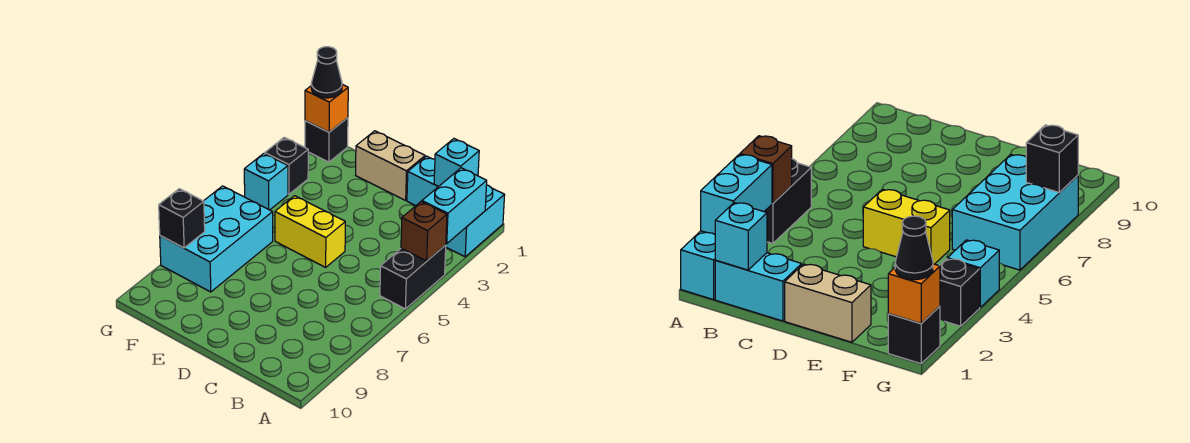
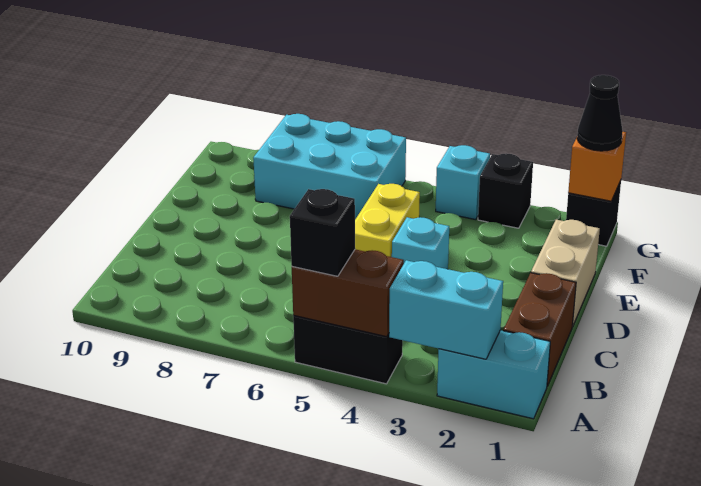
brown brick A4 level 2 -> brown brick A4:A5 level 2
cyan brick B1:C1 level 1 -> brown brick B1:C1 level 1
cyan brick B1 level 2 -> cyan brick D4 level 1
black brick G8 level 2 -> black brick A5 level 3

